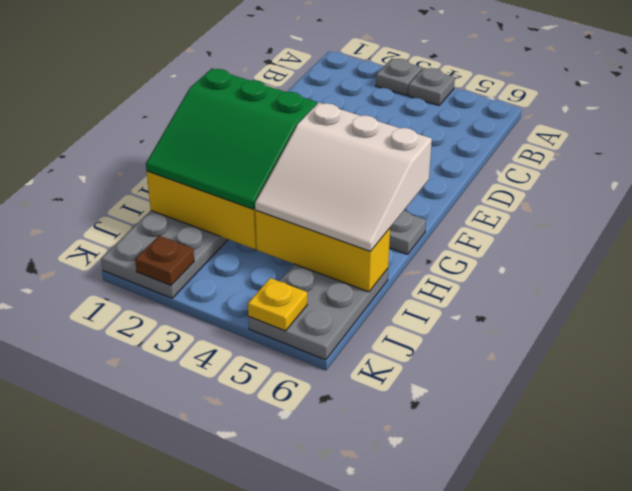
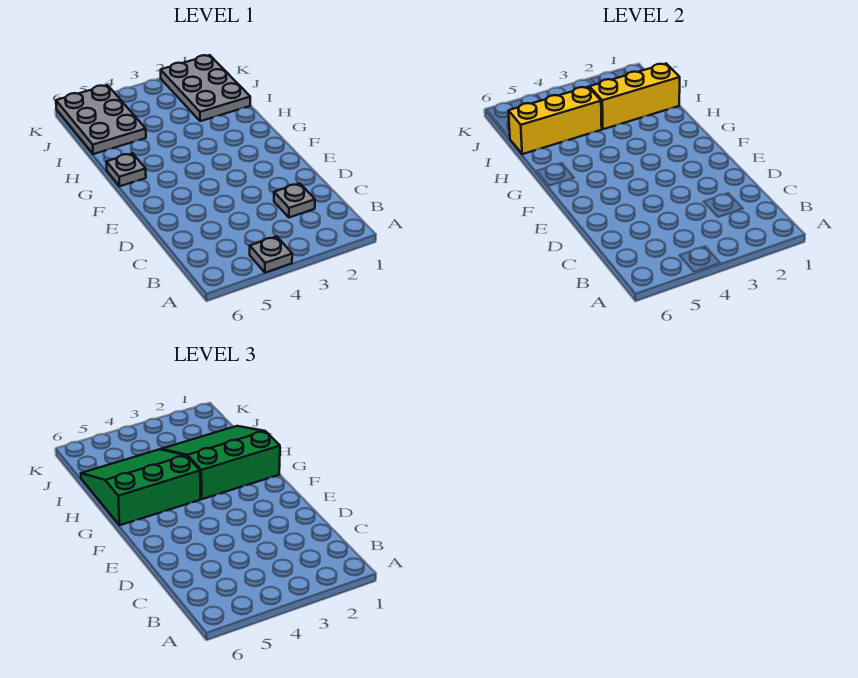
grey plate A3 level 1 -> grey plate C2 level 1
white slope G4:I6 level 3 top G -> green slope G4:I6 level 3 top G
brown plate K2 level 2 -> none
yellow plate K5 level 2 -> none

